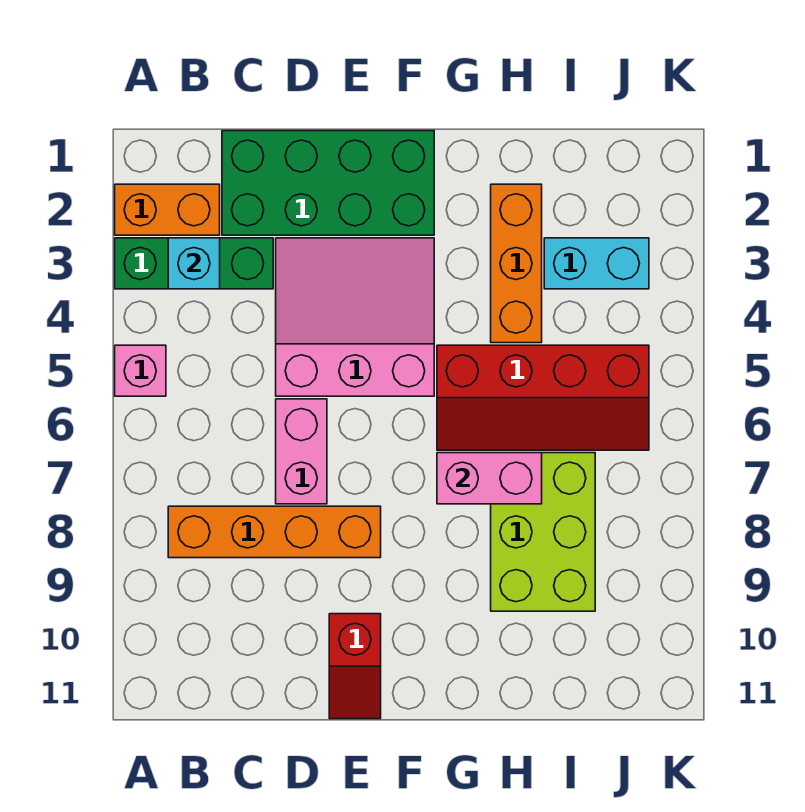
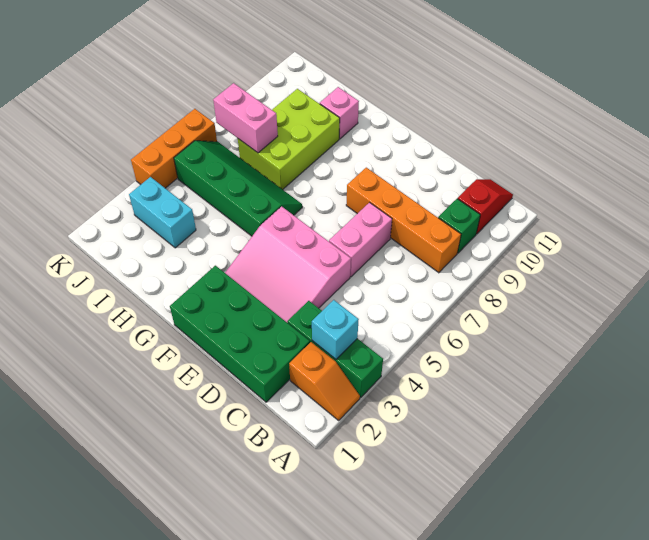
orange brick A2:B2 level 1 -> orange slope A2:B2 level 1 top B
pink brick A5 level 1 -> pink brick H10 level 1
none -> green brick B9 level 1
red slope E10:E11 level 1 top 10 -> red slope B10:B11 level 1 top 10
red slope G5:J6 level 1 top 5 -> green slope G5:J6 level 1 top 5
pink brick G7:H7 level 2 -> pink brick I7:J7 level 2
orange brick H2:H4 level 1 -> orange brick K4:K6 level 1

